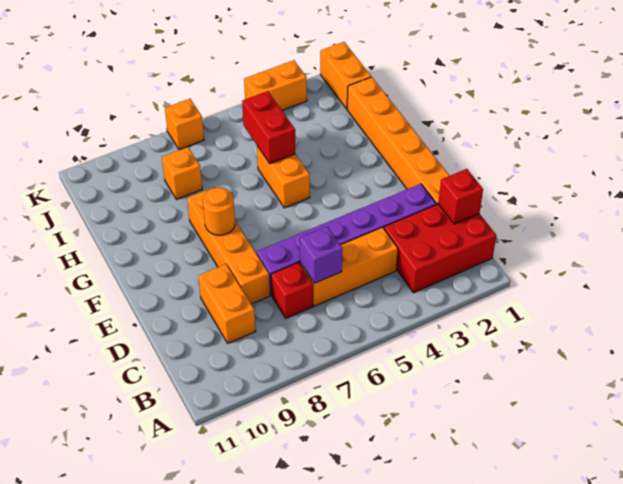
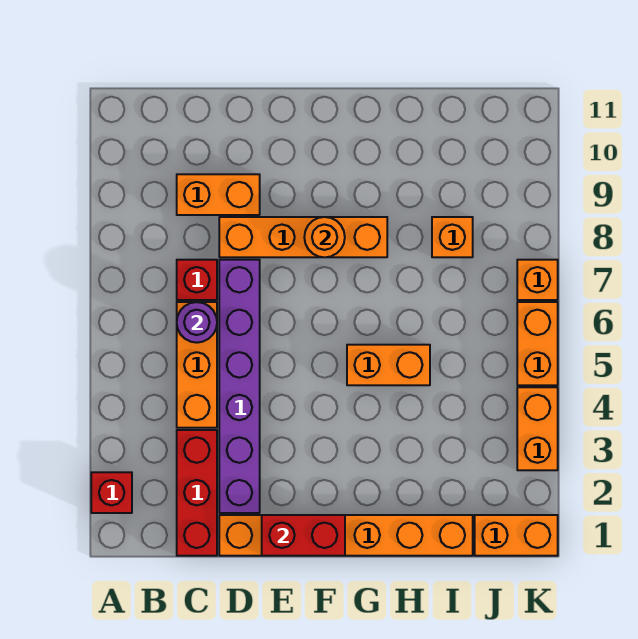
red brick B1:C3 level 1 -> red brick C1:C3 level 1
red brick C1 level 2 -> red brick A2 level 1
purple brick C6 level 2 -> purple round brick C6 level 2
red brick H5:I5 level 2 -> red brick E1:F1 level 2
none -> orange brick K5:K6 level 1

